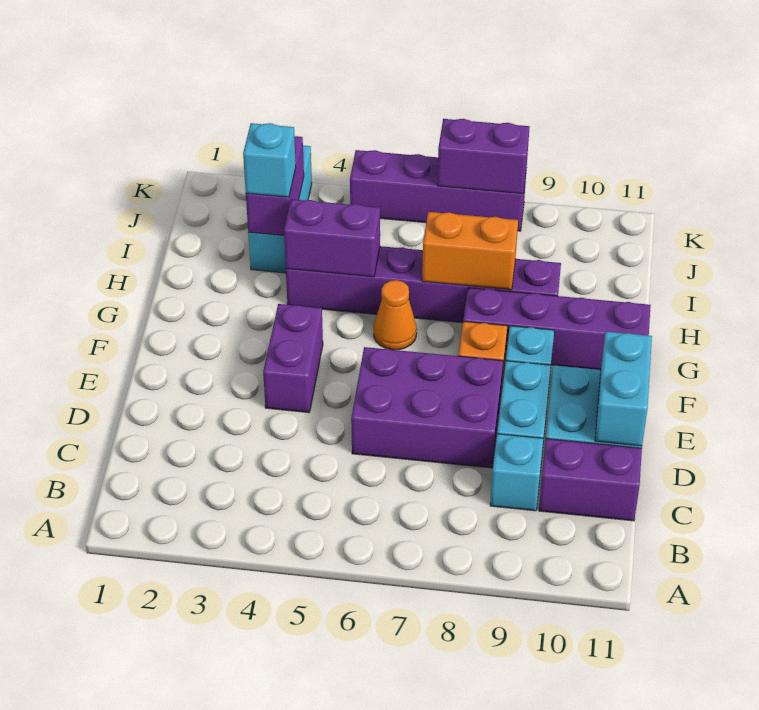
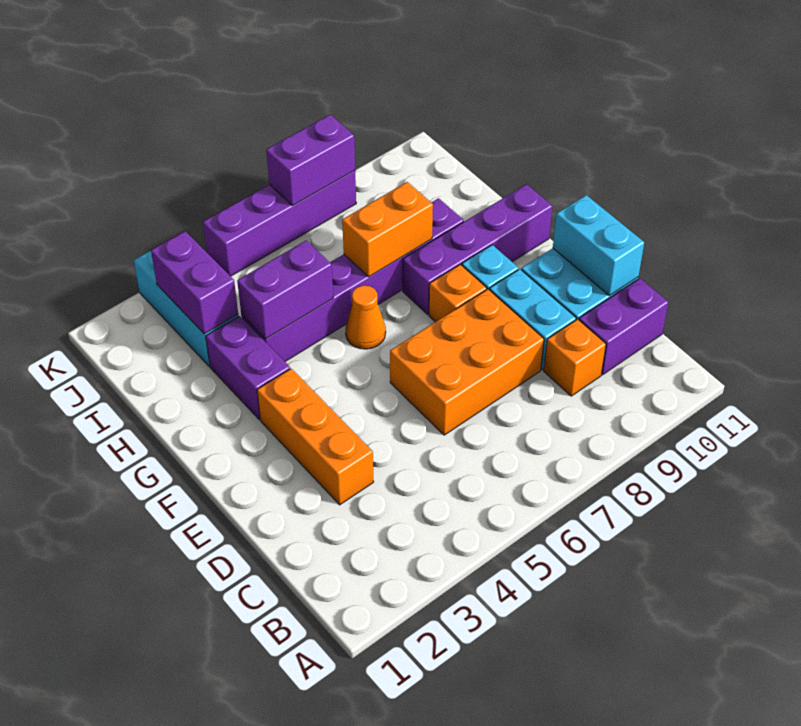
cyan brick C9 level 1 -> orange brick C9 level 1
none -> orange brick D3:F3 level 1
purple brick D6:E8 level 1 -> orange brick D6:E8 level 1
purple brick E4:F4 level 1 -> purple brick G3:H3 level 1
cyan brick I3 level 3 -> none

